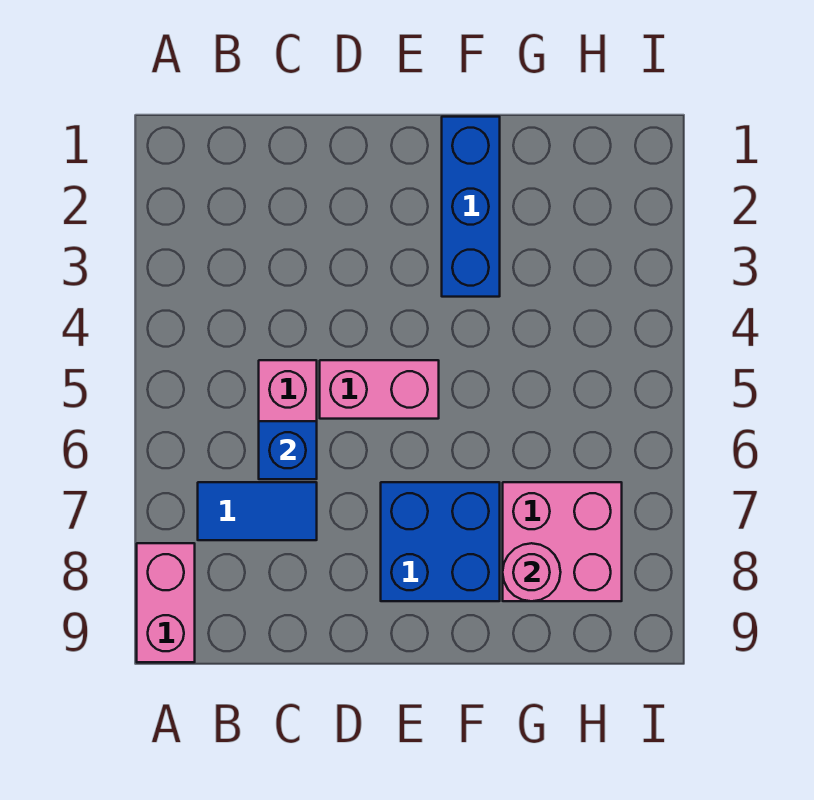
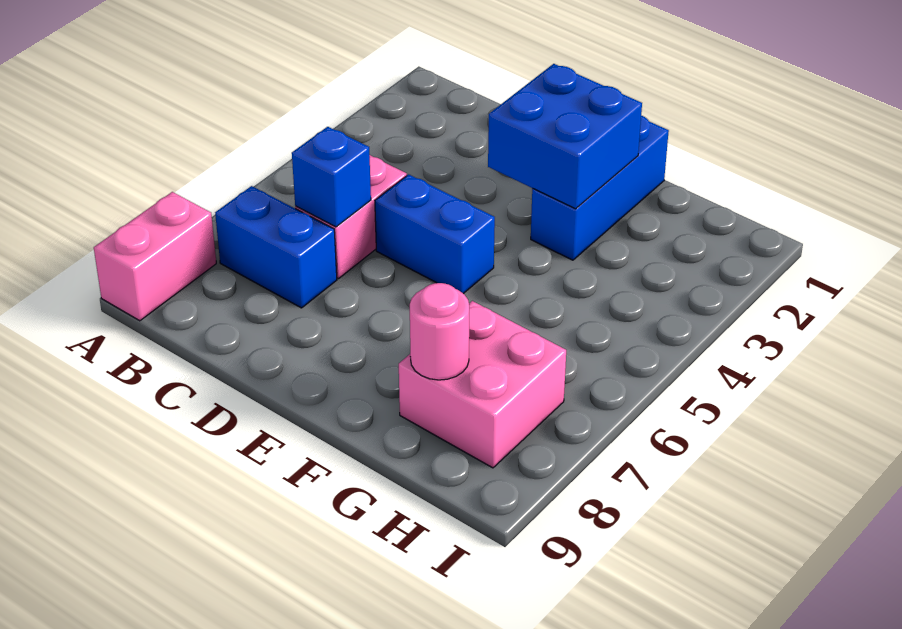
blue tile B7:C7 level 1 -> blue brick B7:C7 level 1
pink brick D5:E5 level 1 -> blue brick D5:E5 level 1
blue brick E7:F8 level 1 -> blue brick E2:F3 level 2

